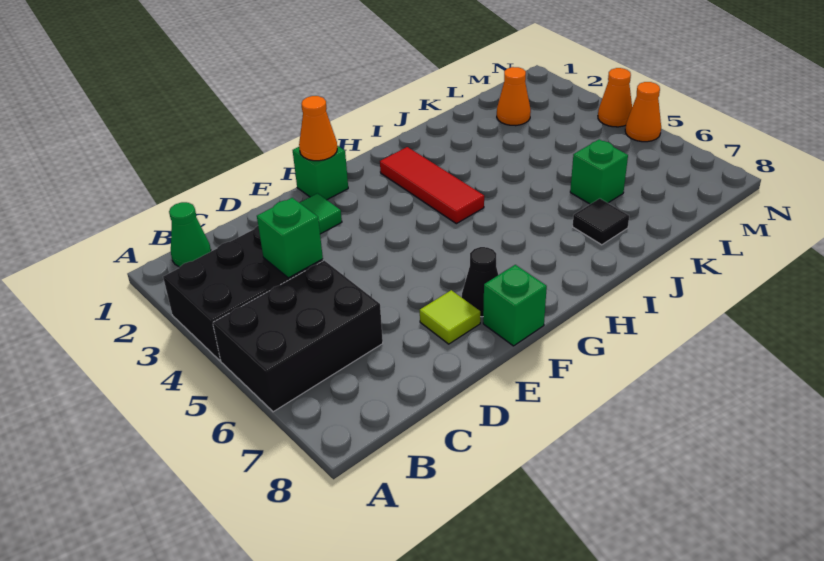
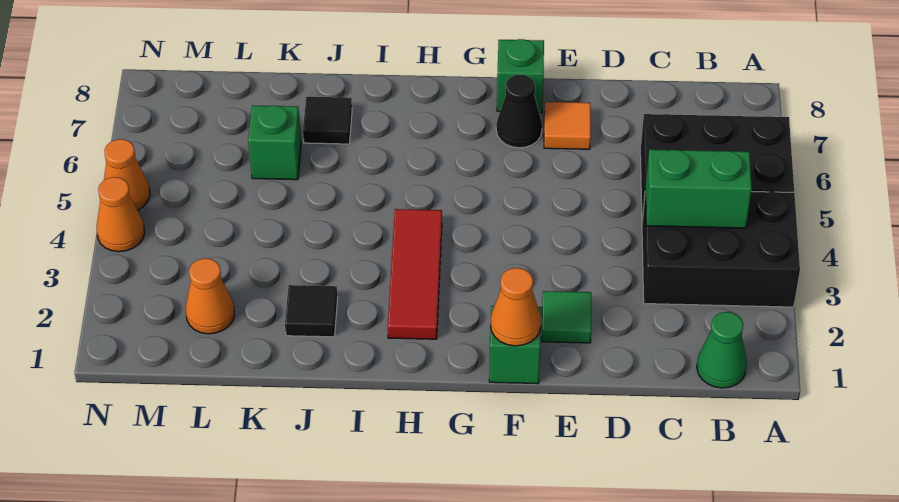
green brick C4 level 2 -> green brick B4:C4 level 2
lime tile E7 level 1 -> orange tile E7 level 1
none -> black tile J2 level 1

